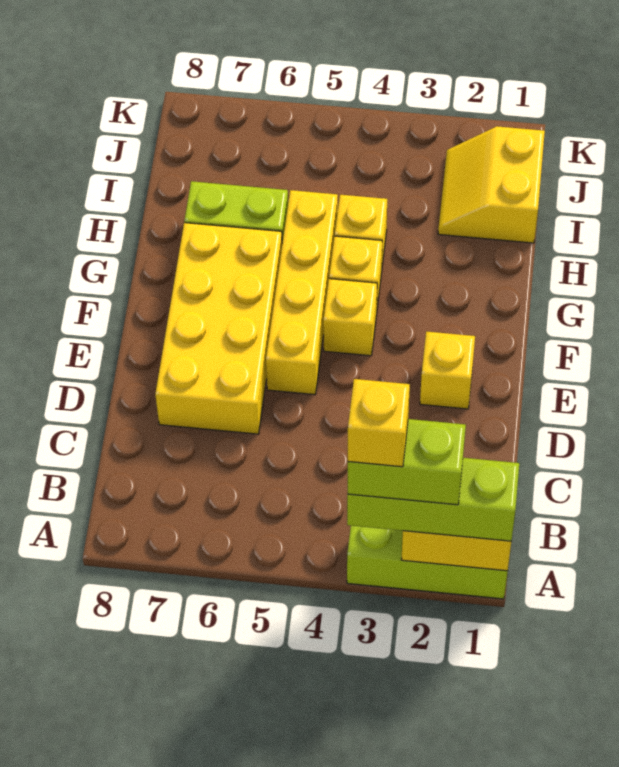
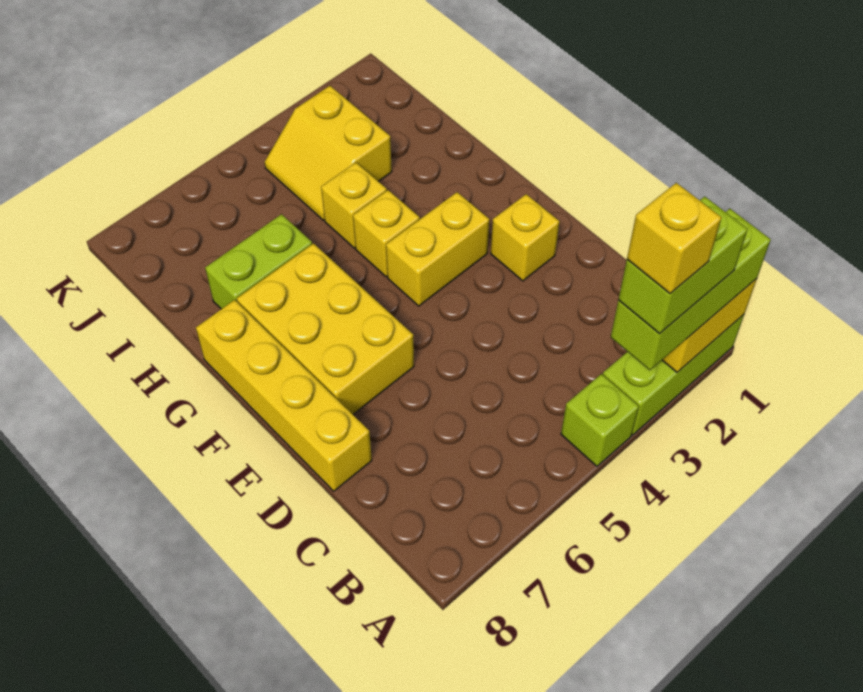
none -> lime brick A4 level 1
yellow brick D6:G7 level 1 -> yellow brick E6:G7 level 1
yellow brick E5:H5 level 1 -> yellow brick D8:G8 level 1
yellow brick F4 level 1 -> yellow brick F3:F4 level 1
yellow slope I1:J2 level 1 top 1 -> yellow slope I3:J4 level 1 top 3

